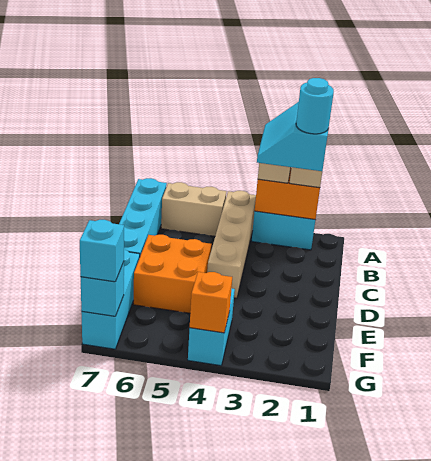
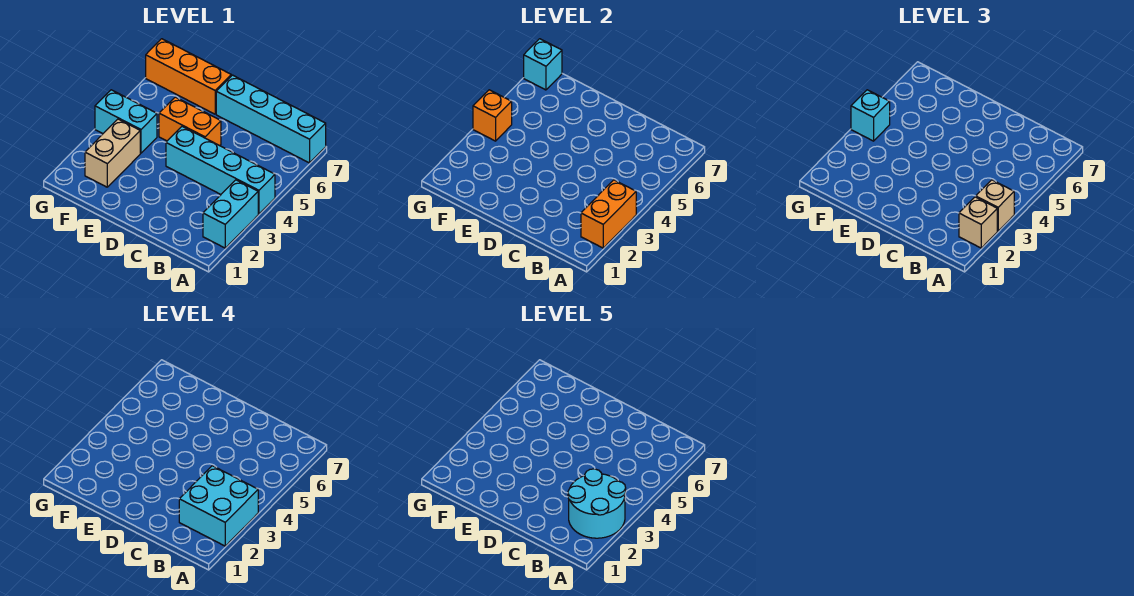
cyan slope A2:B3 level 4 top 2 -> cyan brick A2:B3 level 4
tan brick A4:D4 level 1 -> cyan brick A4:D4 level 1
tan brick A5:A6 level 1 -> tan brick F2:F3 level 1
cyan round brick B2 level 5 -> cyan round brick A2:B3 level 5
orange brick D5:E6 level 1 -> orange brick D5:E5 level 1
cyan brick E7:G7 level 1 -> orange brick E7:G7 level 1
cyan brick G7 level 3 -> cyan brick G4 level 3

